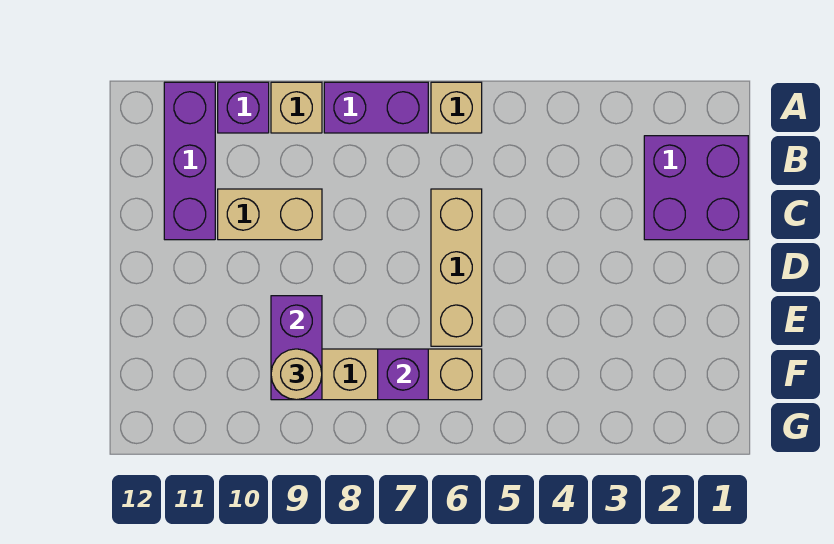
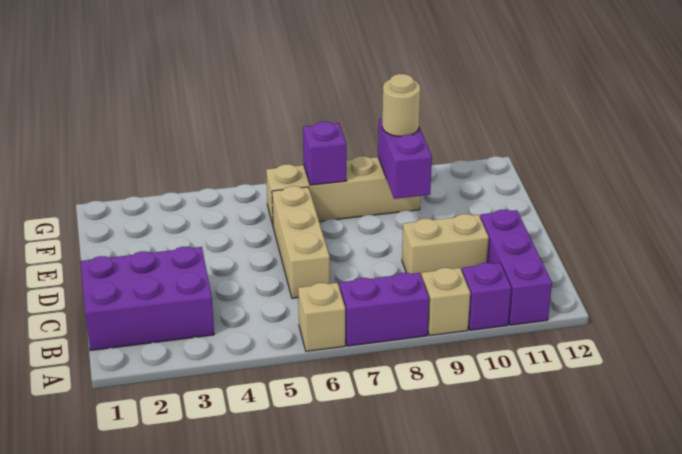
purple brick B1:C2 level 1 -> purple brick B1:C3 level 1

